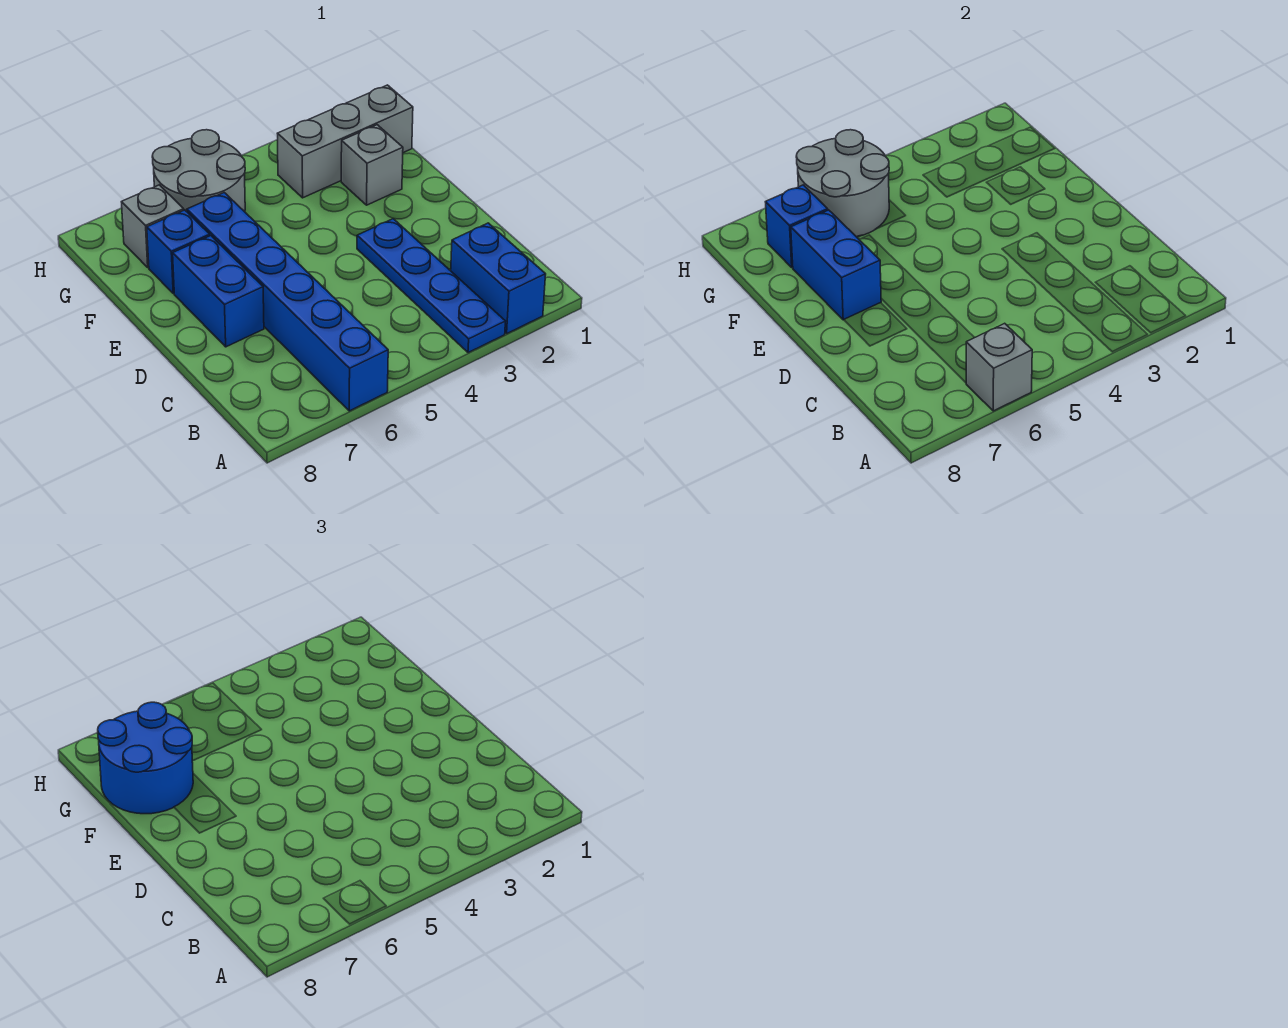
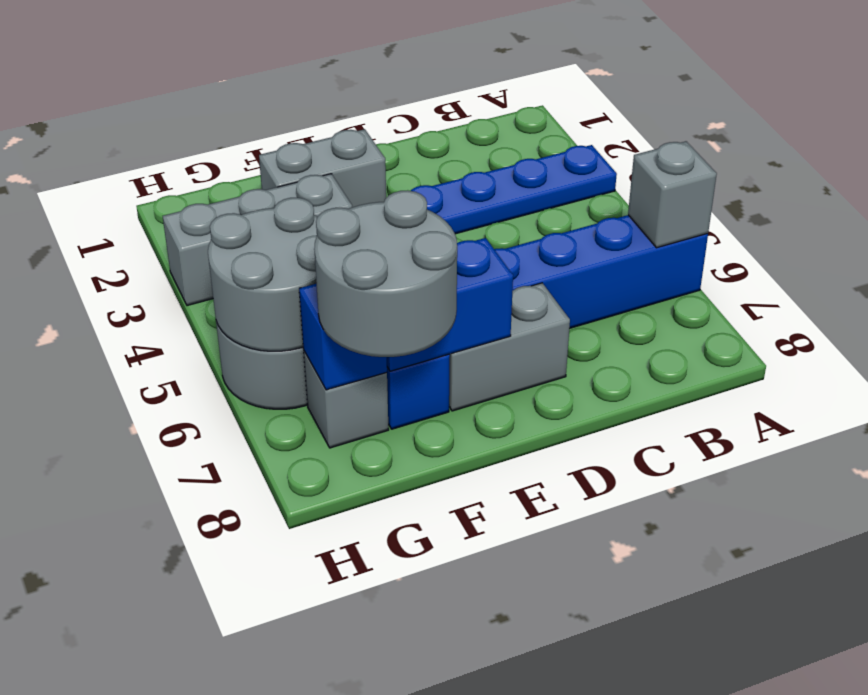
blue brick A2:B2 level 1 -> none
blue brick D7:E7 level 1 -> grey brick D7:E7 level 1
grey brick F2 level 1 -> grey brick E2:F2 level 1
blue round brick F7:G8 level 3 -> grey round brick F7:G8 level 3
grey brick G1:G3 level 1 -> grey brick F3:H3 level 1

